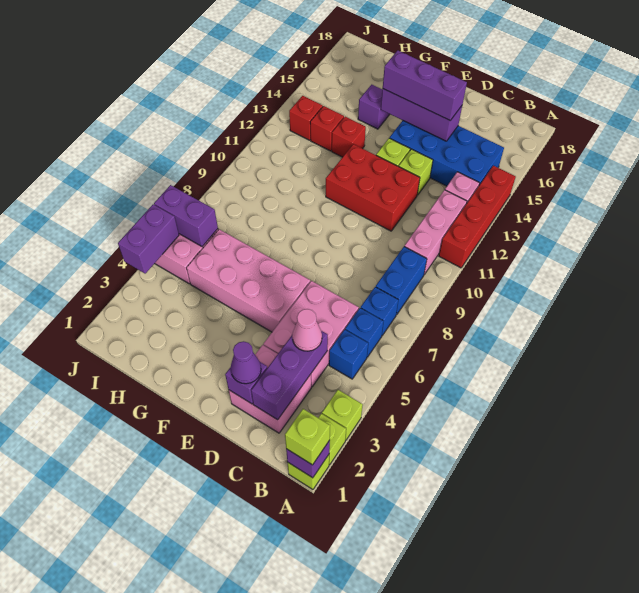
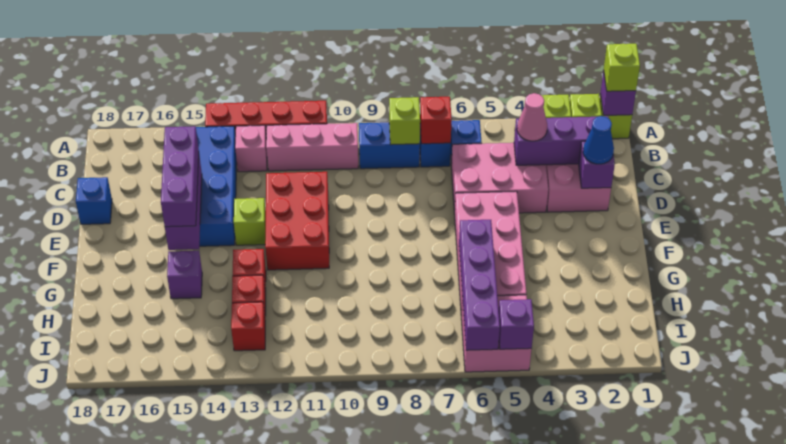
blue brick B5 level 1 -> blue brick D18 level 1
none -> red brick B7 level 2
purple cone D2 level 3 -> blue cone D2 level 3
lime brick D13 level 1 -> lime brick B8 level 2
purple brick I6:J6 level 2 -> purple brick G6:J6 level 2
purple brick J4:J5 level 2 -> purple brick J5 level 2

